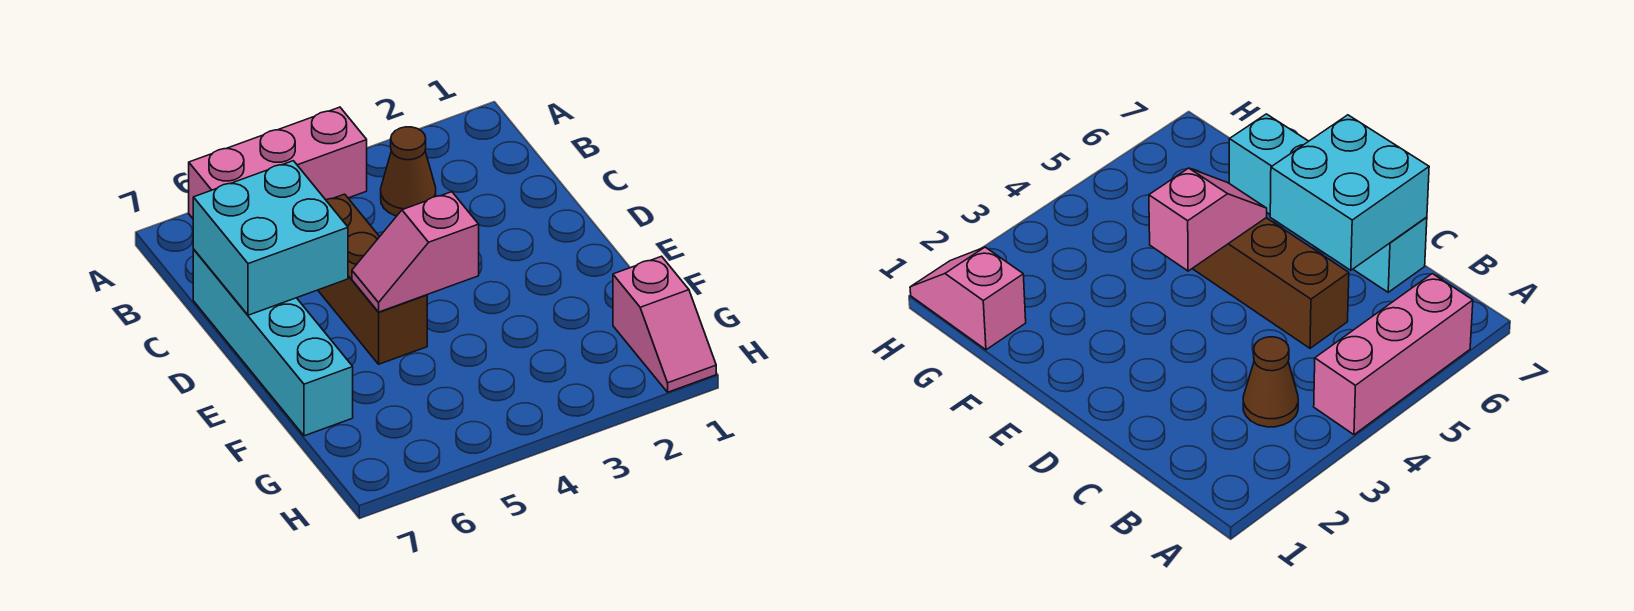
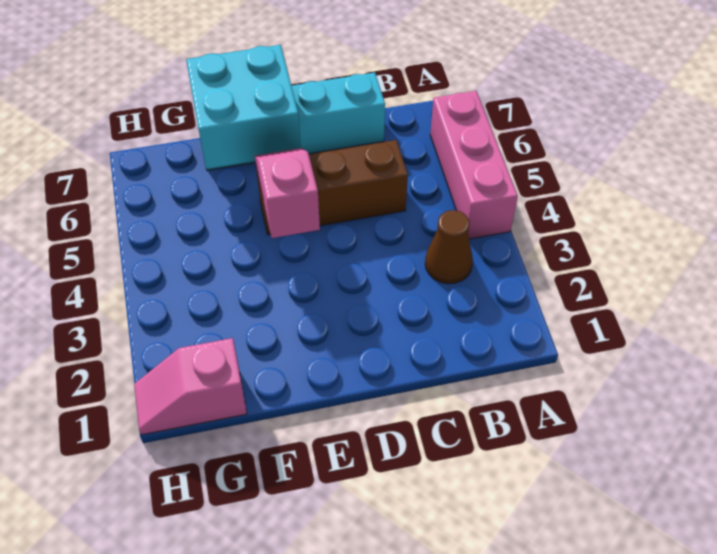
cyan brick C6:D7 level 2 -> cyan brick E6:F7 level 2

